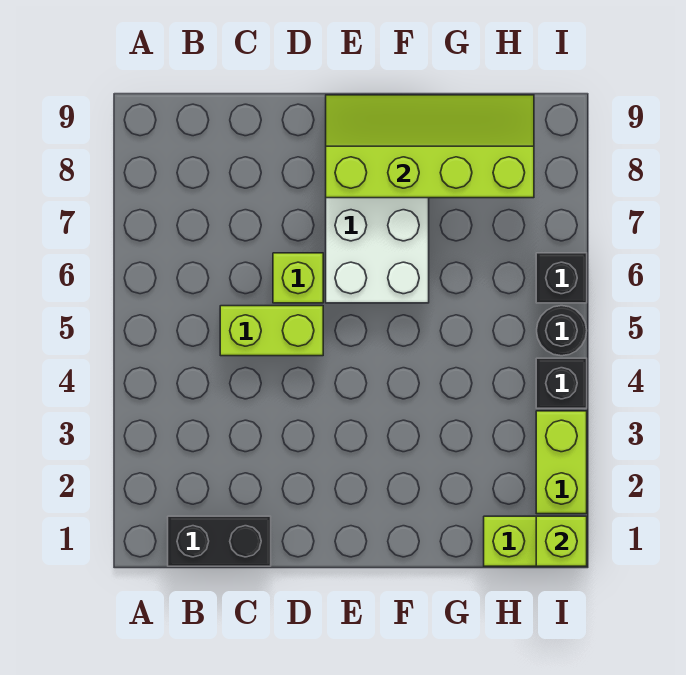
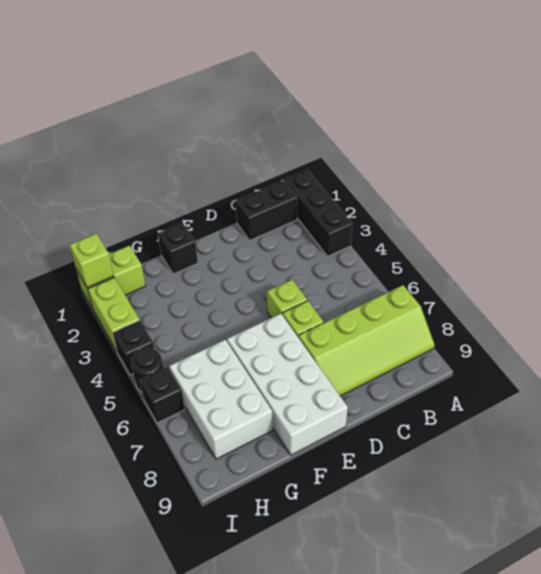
none -> black brick A1:A3 level 1
lime brick C5:D5 level 1 -> lime brick D5 level 1
lime slope E8:H9 level 2 top 8 -> lime slope A7:D8 level 1 top 7
none -> black brick F1 level 1
none -> white brick G6:H8 level 1

